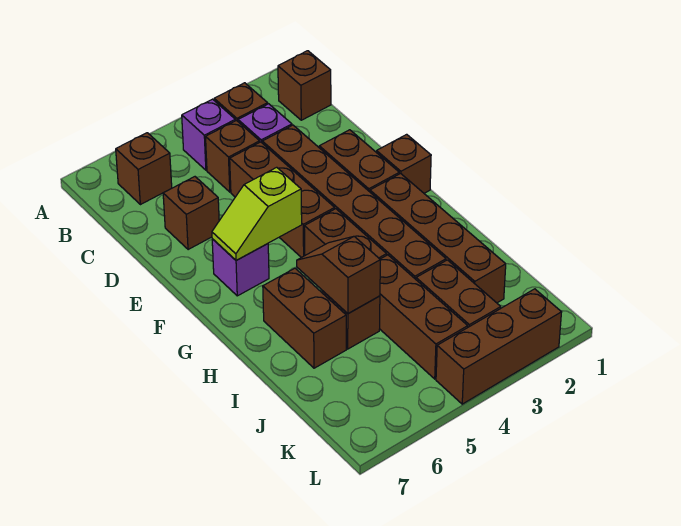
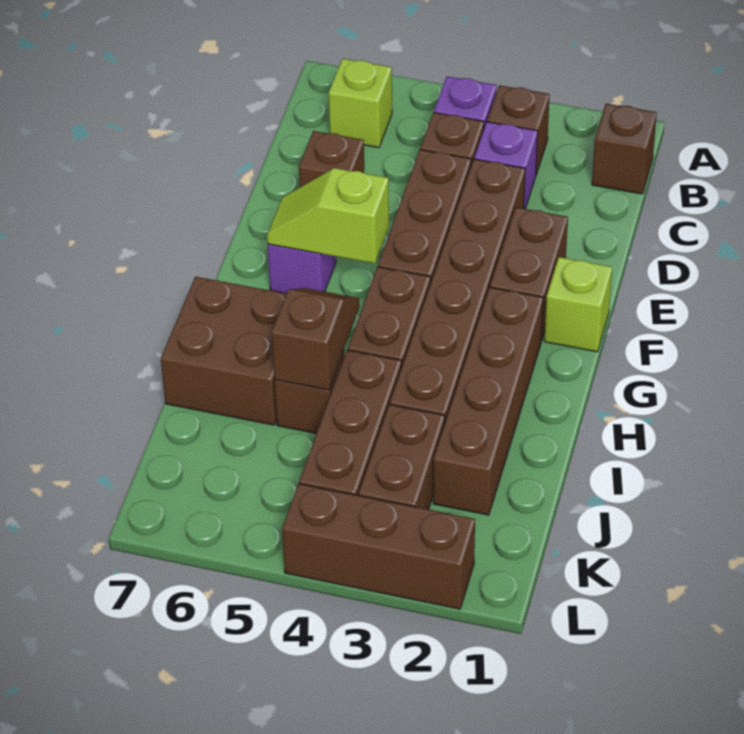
brown brick B6 level 1 -> lime brick B6 level 1
brown brick F1 level 1 -> lime brick F1 level 1
brown brick H6:I6 level 1 -> brown brick H6:I7 level 1

